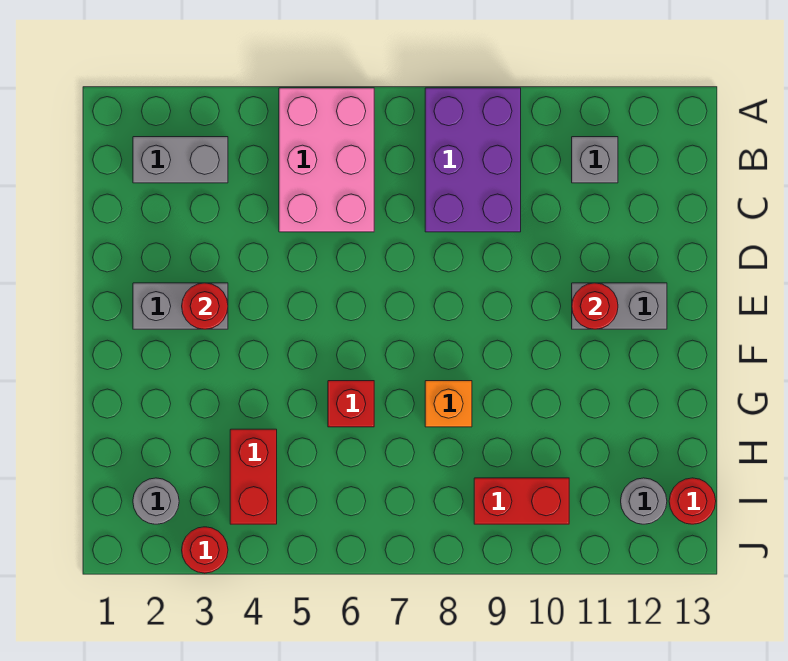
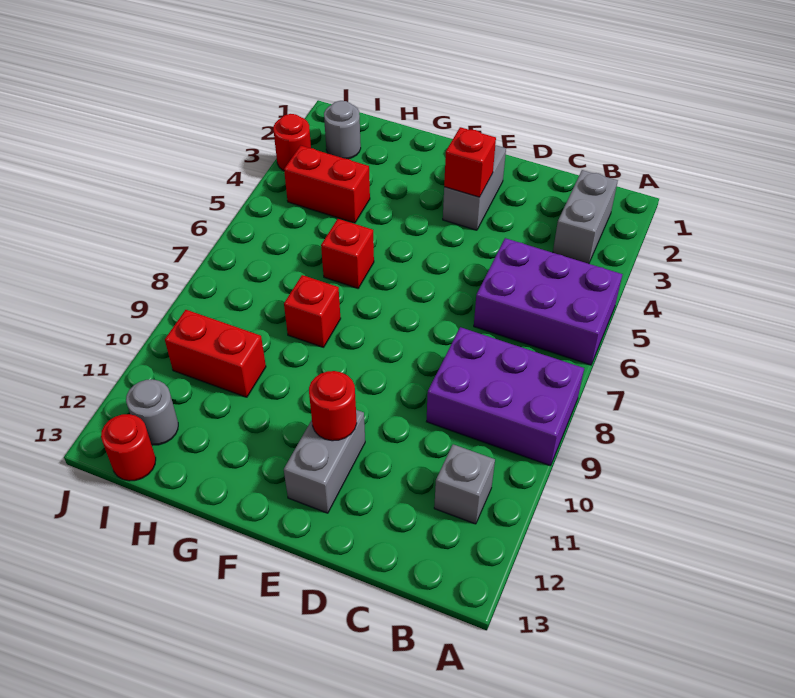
pink brick A5:C6 level 1 -> purple brick A5:C6 level 1
red round brick E3 level 2 -> red brick E3 level 2
orange brick G8 level 1 -> red brick G8 level 1
red brick I9:I10 level 1 -> red brick H10:I10 level 1

